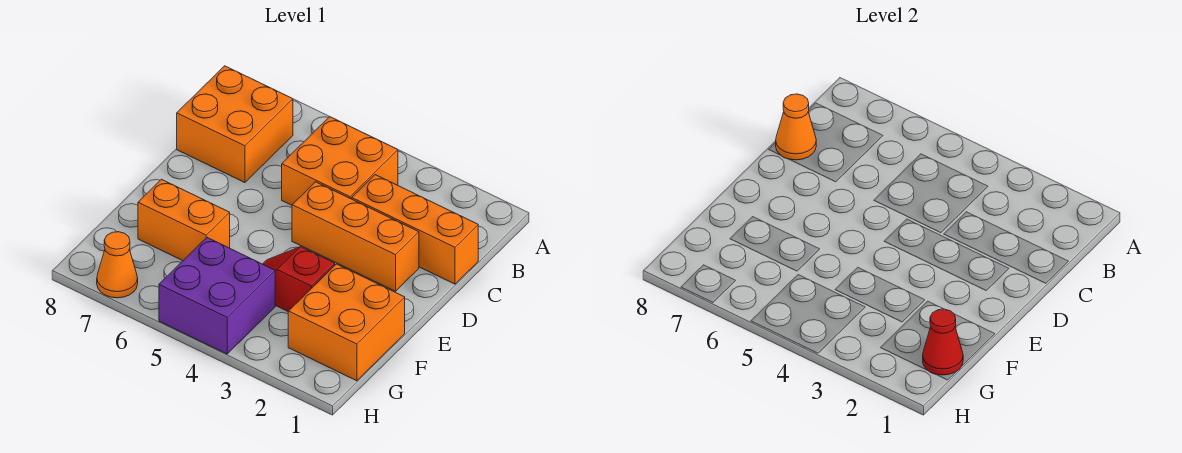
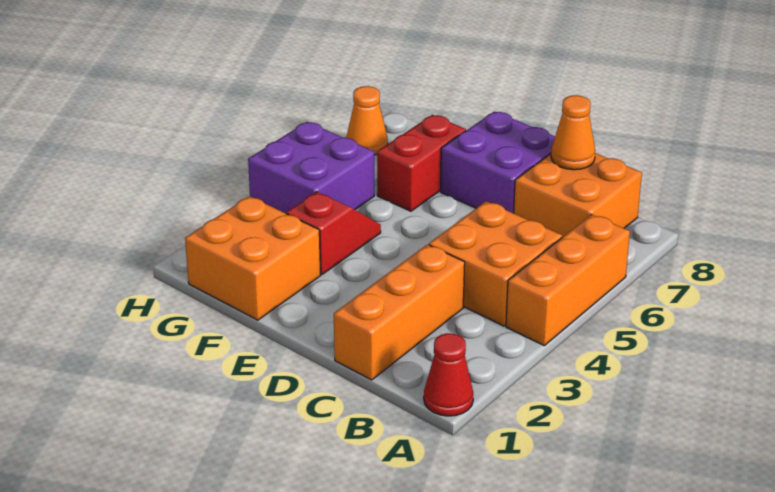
orange brick D2:D4 level 1 -> orange brick A4:A6 level 1
none -> purple brick D7:E8 level 1
orange brick F6:F7 level 1 -> red brick F6:F7 level 1
red cone G1 level 2 -> red cone A1 level 1

